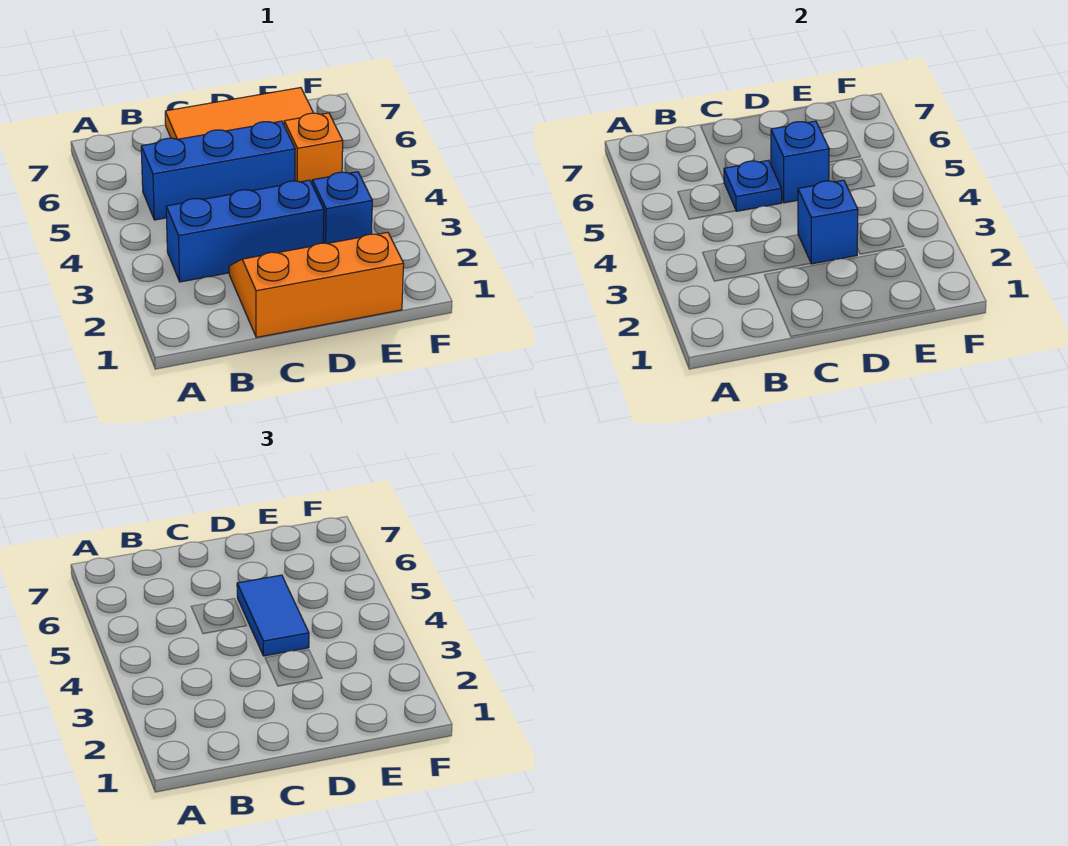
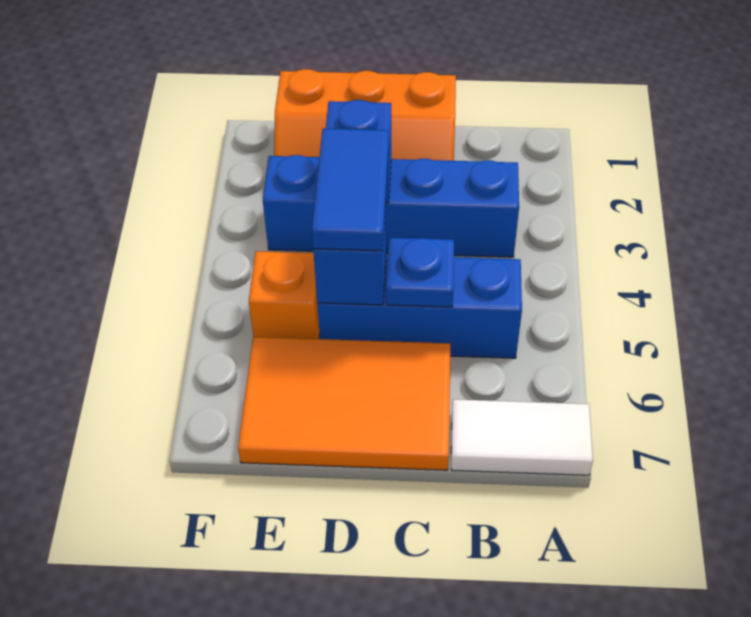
none -> white tile A7:B7 level 1

